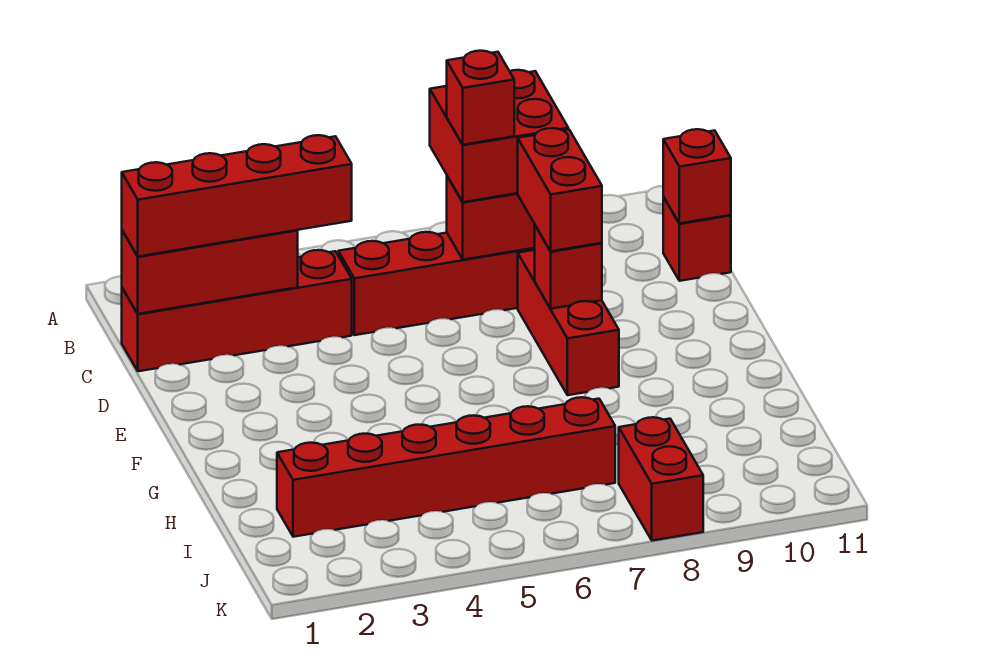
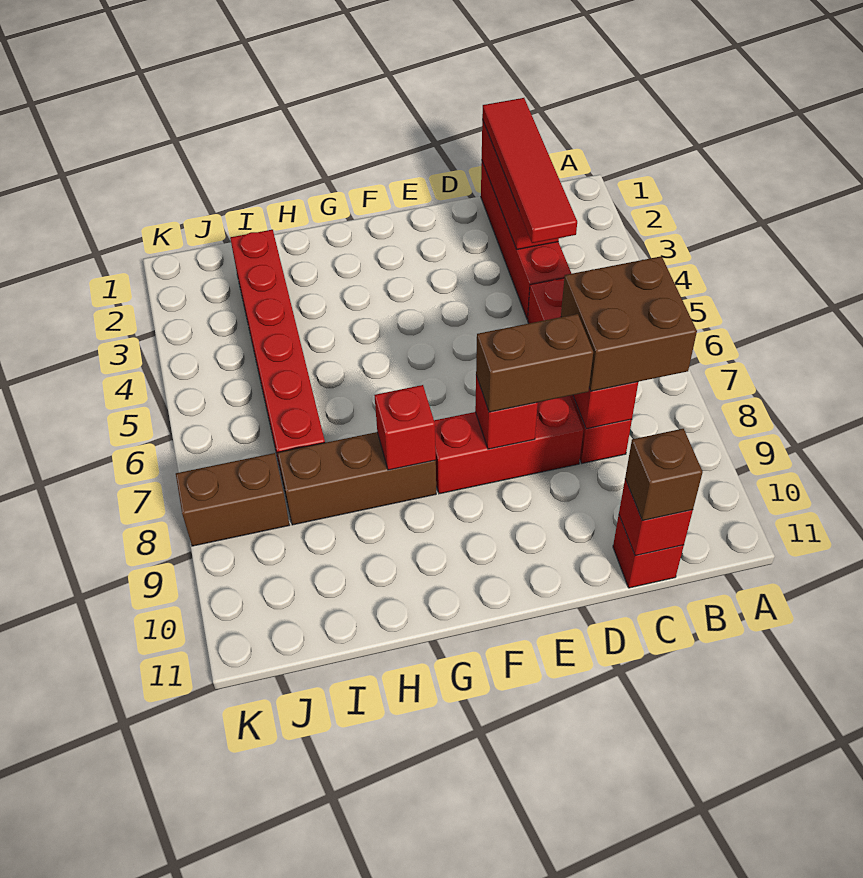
red brick B7:C8 level 3 -> brown brick B7:C8 level 3
red brick C1:C4 level 3 -> red tile C1:C4 level 3
red brick C7 level 4 -> red brick G8 level 2
none -> brown brick C11 level 3
red brick D8:E8 level 3 -> brown brick D8:E8 level 3
none -> brown brick G8:I8 level 1
red brick J8:K8 level 1 -> brown brick J8:K8 level 1

